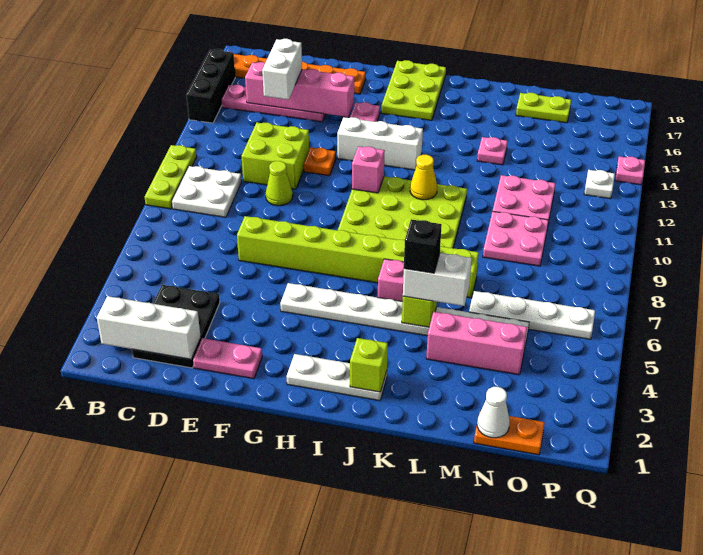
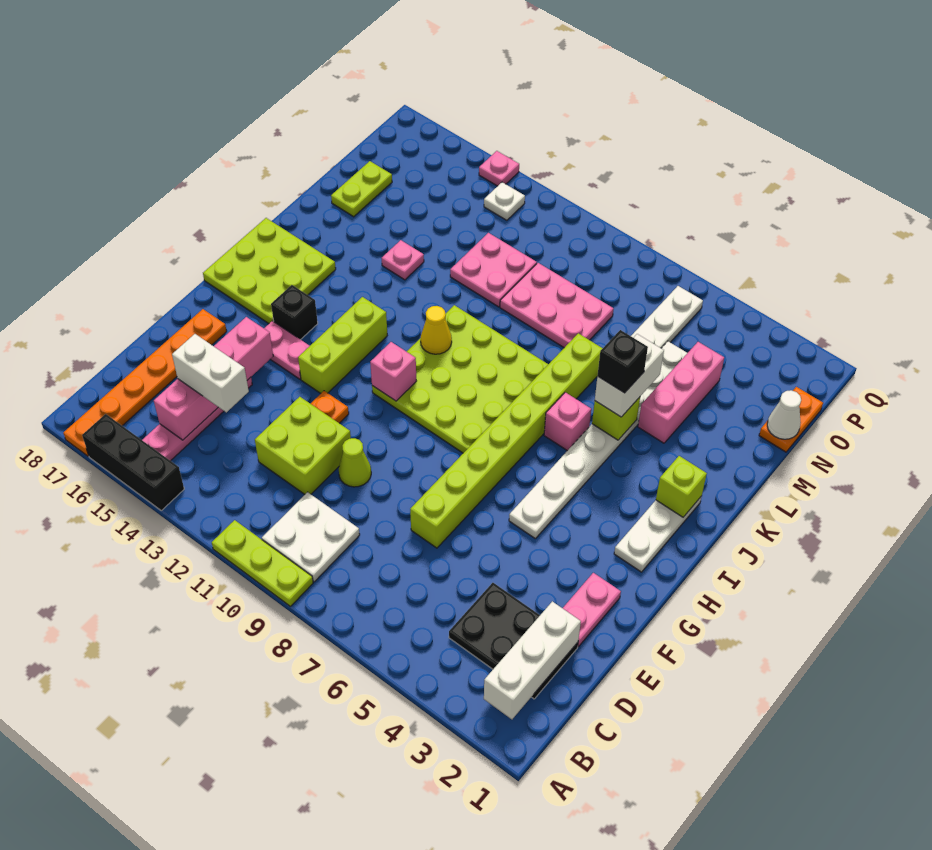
white brick G13:I13 level 1 -> lime brick G13:I13 level 1
none -> black brick H15 level 1
lime plate H16:I18 level 1 -> lime plate H16:J18 level 1
pink plate M9:N10 level 1 -> pink plate M8:N10 level 1

